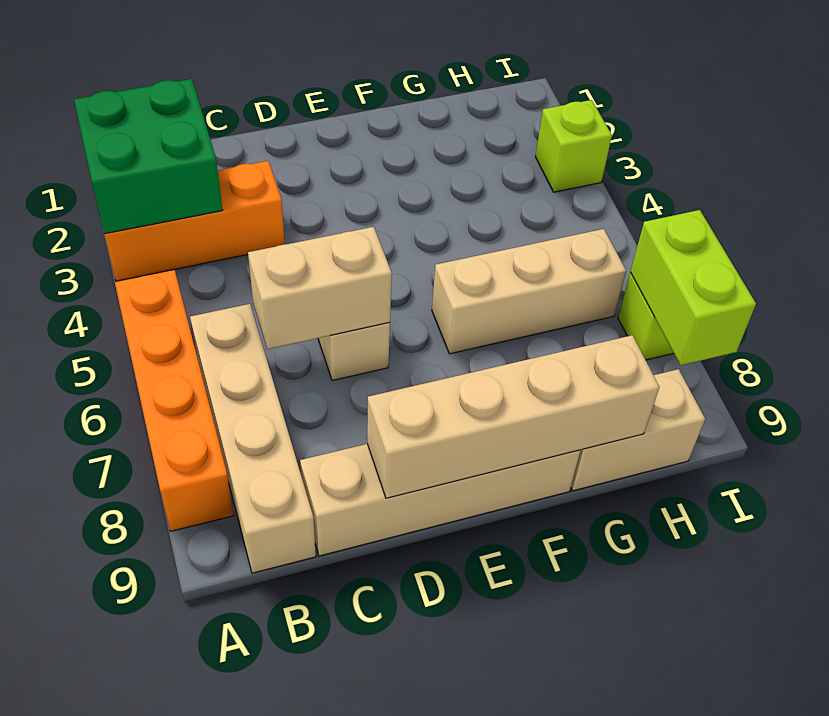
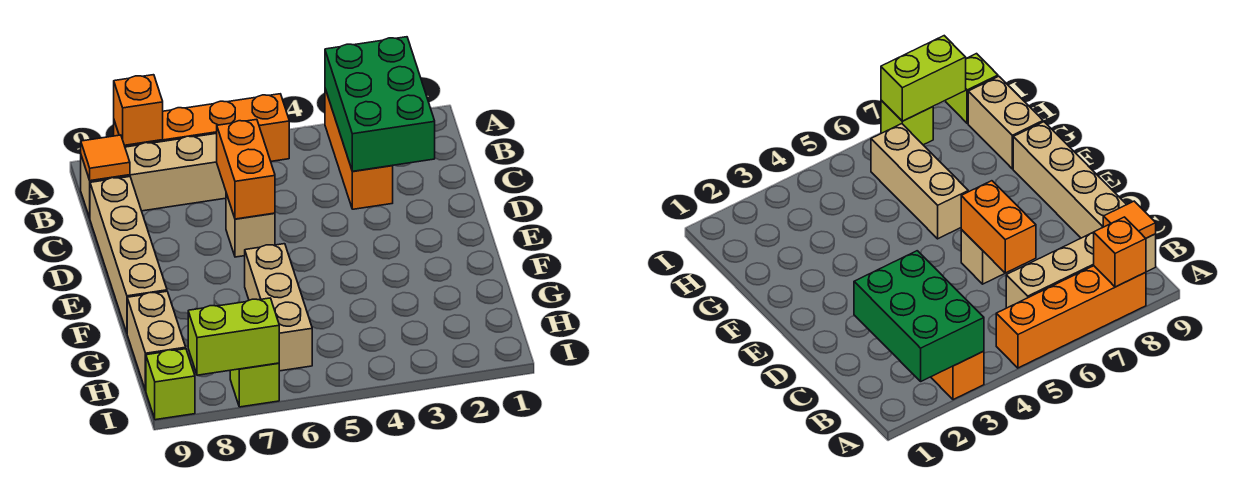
green brick A2:B3 level 2 -> green brick A2:C3 level 2
none -> orange brick A8 level 2
none -> orange tile B9 level 2
tan brick C6:D6 level 2 -> orange brick C6:D6 level 2
tan brick D9:G9 level 2 -> none
lime brick I3 level 1 -> lime brick I9 level 1

